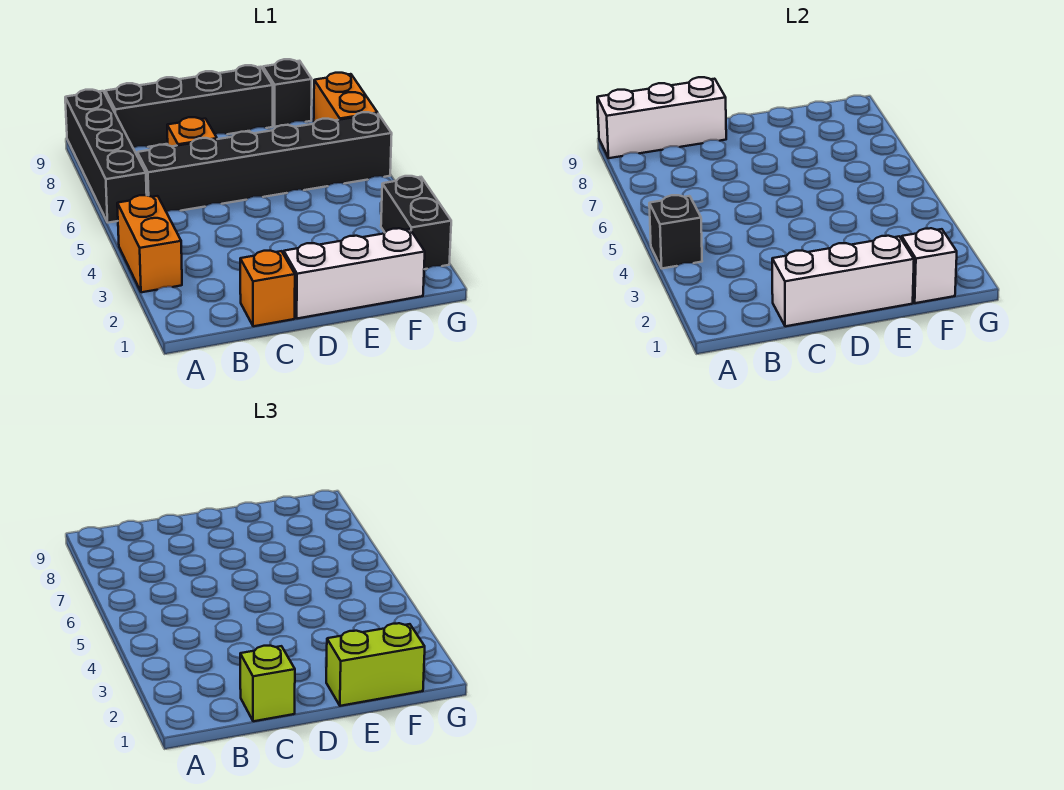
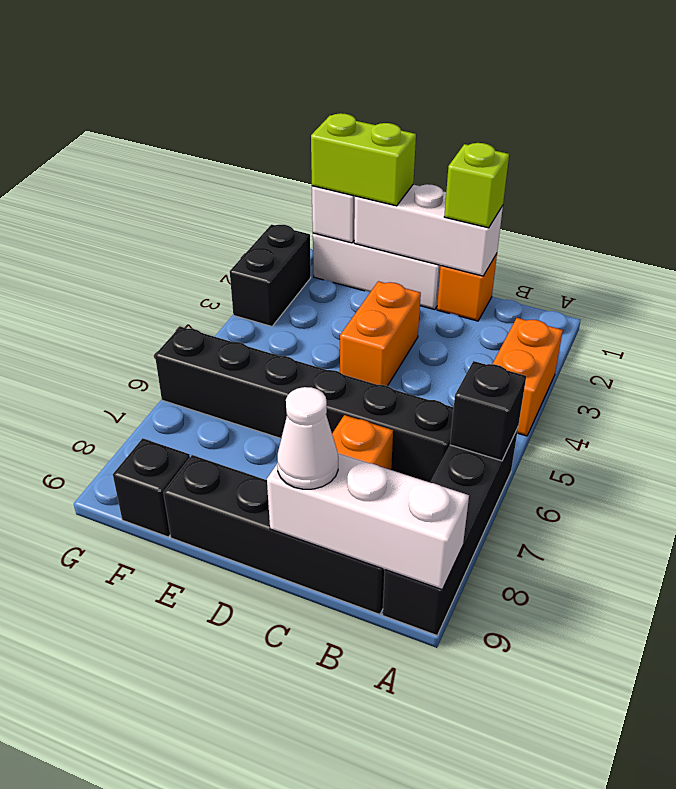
black brick A4 level 2 -> black brick A6 level 2
none -> white cone C9 level 3
orange brick G7:G8 level 1 -> orange brick D3:D4 level 1

